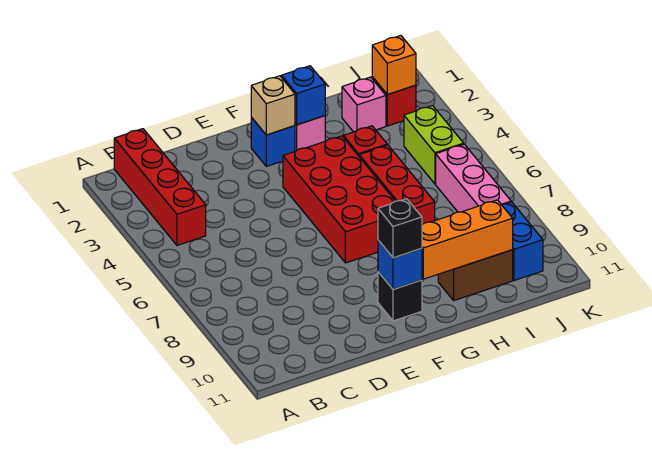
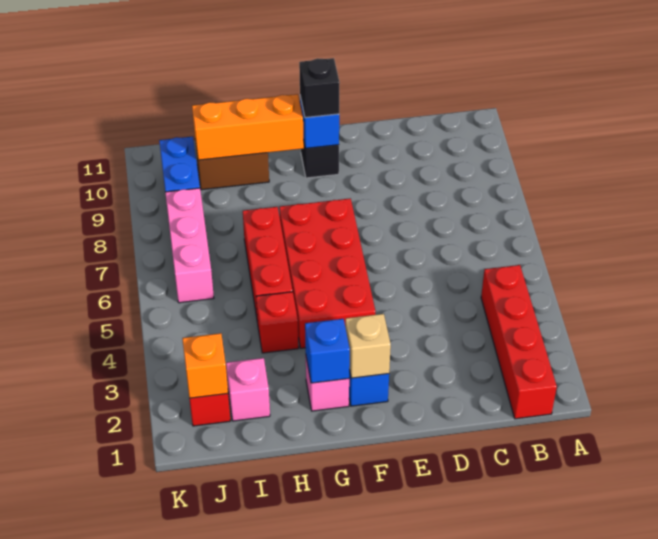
lime brick J4:J5 level 1 -> none

